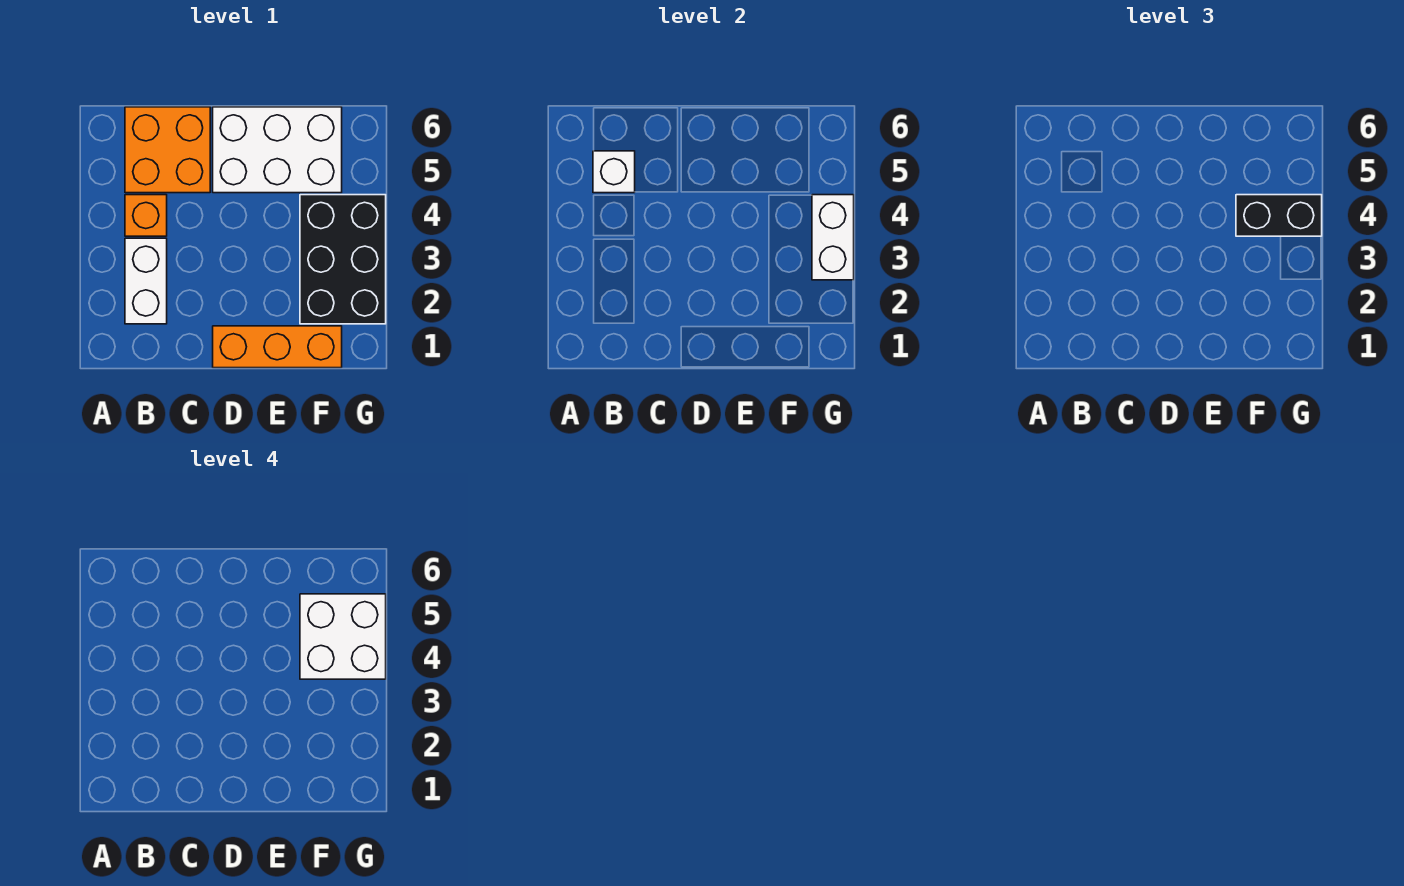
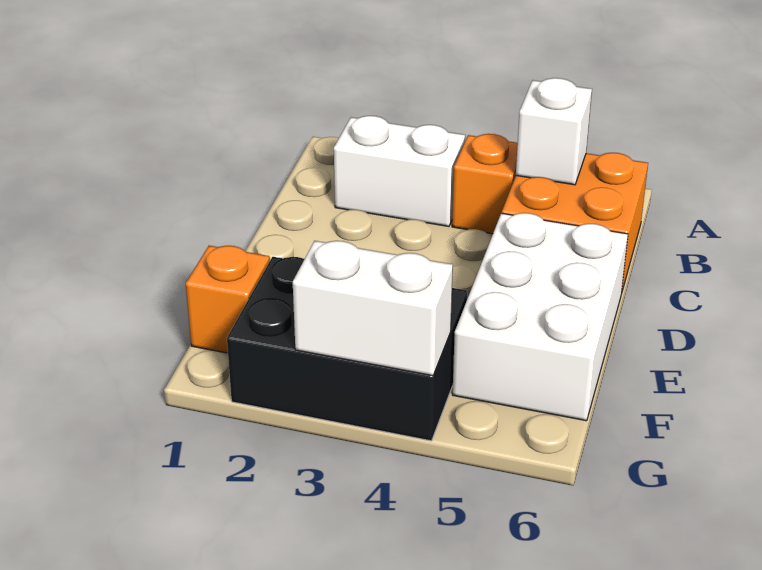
orange brick D1:F1 level 1 -> orange brick F1 level 1
black brick F4:G4 level 3 -> none
white brick F4:G5 level 4 -> none

